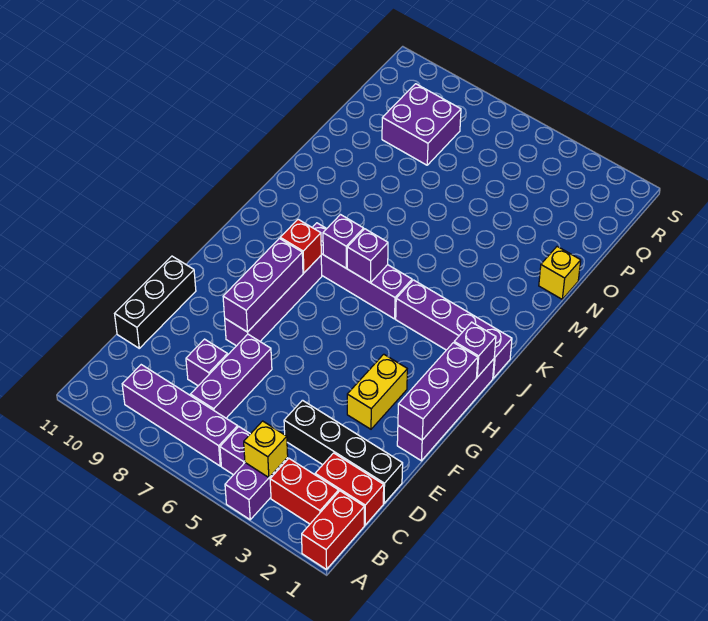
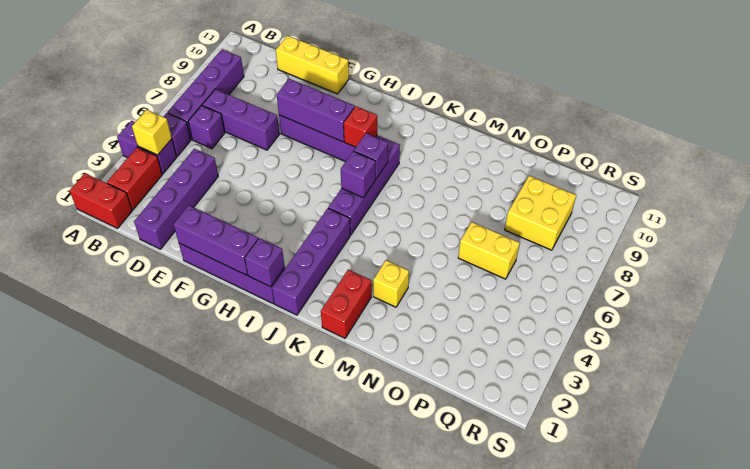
red brick C1:C2 level 1 -> red brick L1:L2 level 1
black brick D1:D4 level 1 -> purple brick D1:D4 level 1
purple brick D8 level 1 -> purple brick C6 level 1
black brick D11:F11 level 1 -> yellow brick D11:F11 level 1
yellow brick F3:G3 level 1 -> yellow brick O6:P6 level 1
yellow brick N1 level 1 -> yellow brick M3 level 1
purple brick P8:Q9 level 1 -> yellow brick P8:Q9 level 1

